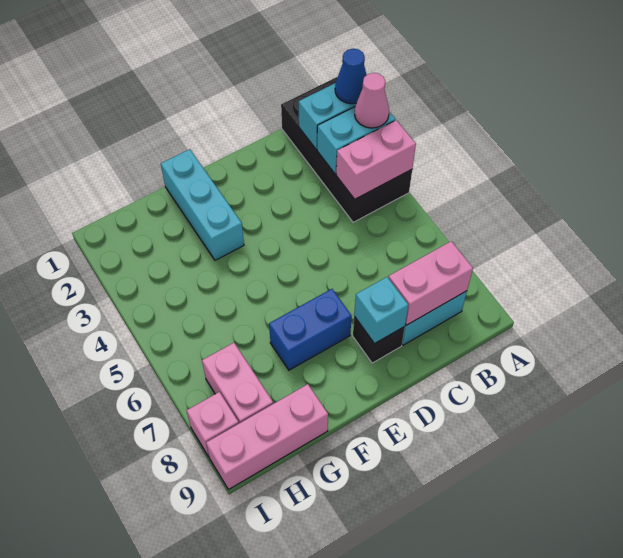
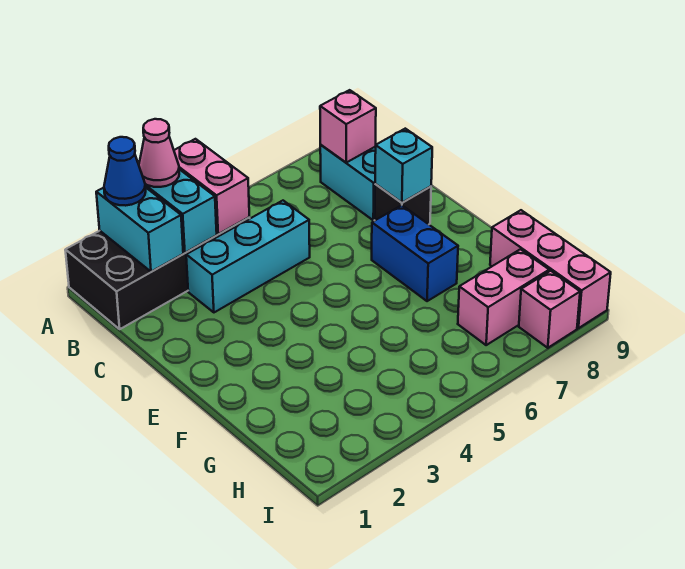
pink brick B8:C8 level 2 -> pink brick B8 level 2
cyan brick F1:F3 level 1 -> cyan brick C3:C5 level 1

